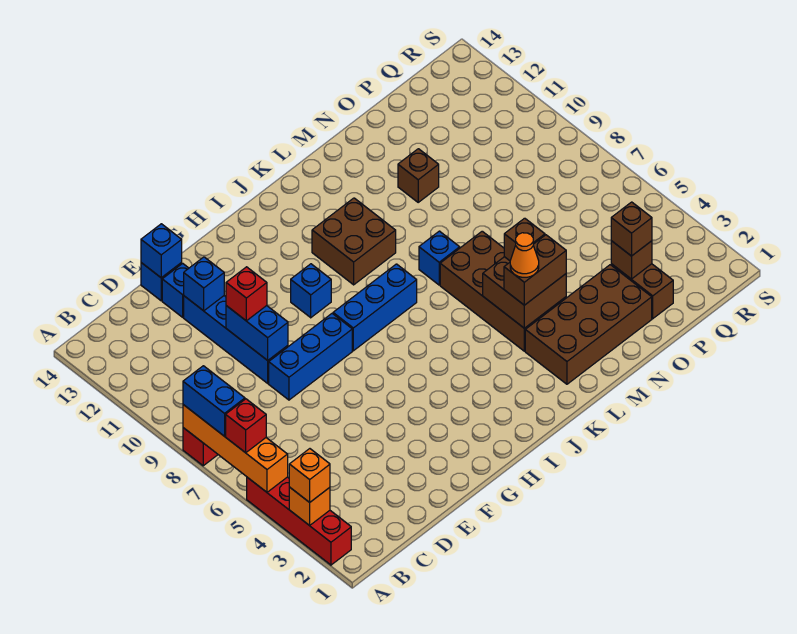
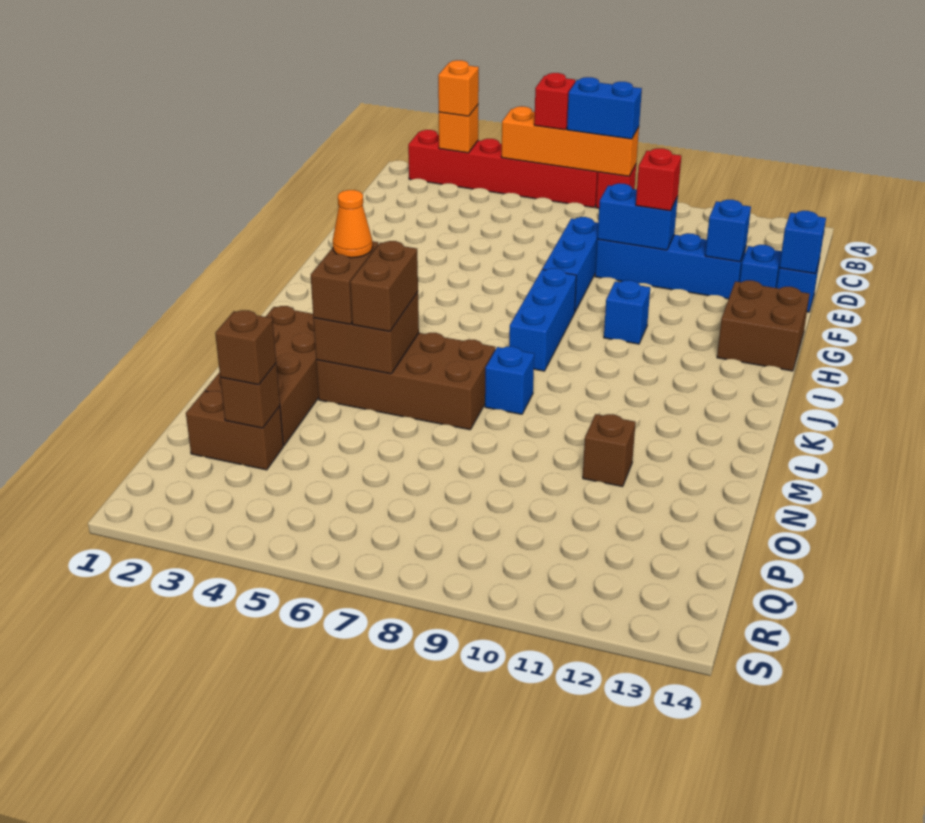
red brick A2:A5 level 1 -> red brick A2:A7 level 1
brown brick J10:K11 level 1 -> brown brick G13:H14 level 1
brown brick M5 level 3 -> brown brick L5:M5 level 3

